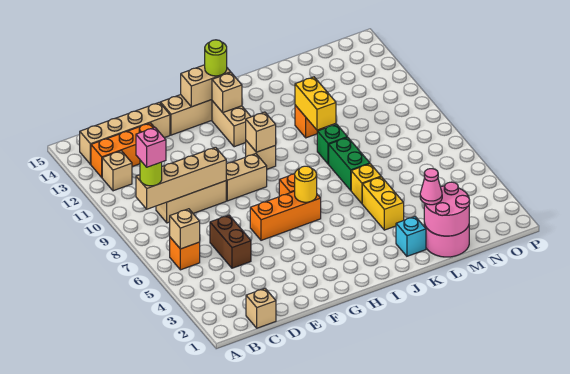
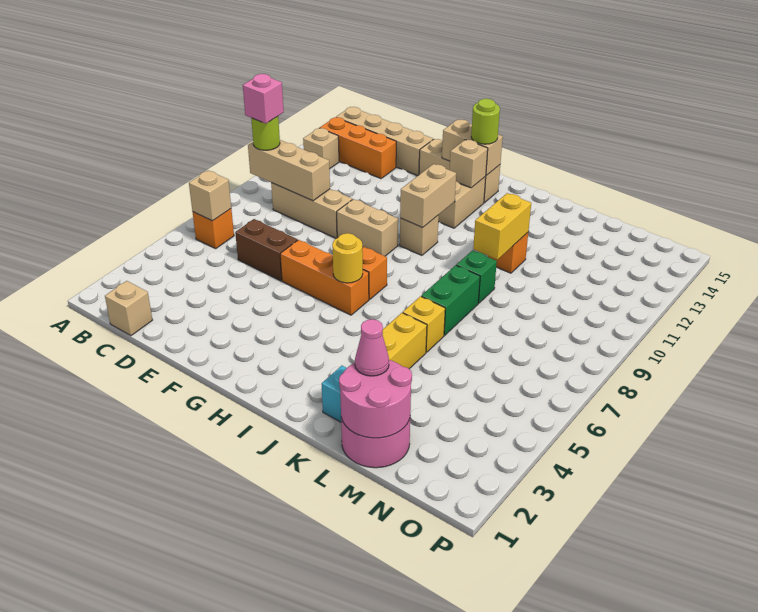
tan brick B9:E9 level 2 -> tan brick B9:D9 level 2
brown brick D5:D6 level 1 -> brown brick D6:E6 level 1
tan brick H10 level 2 -> tan brick H10:H11 level 2

